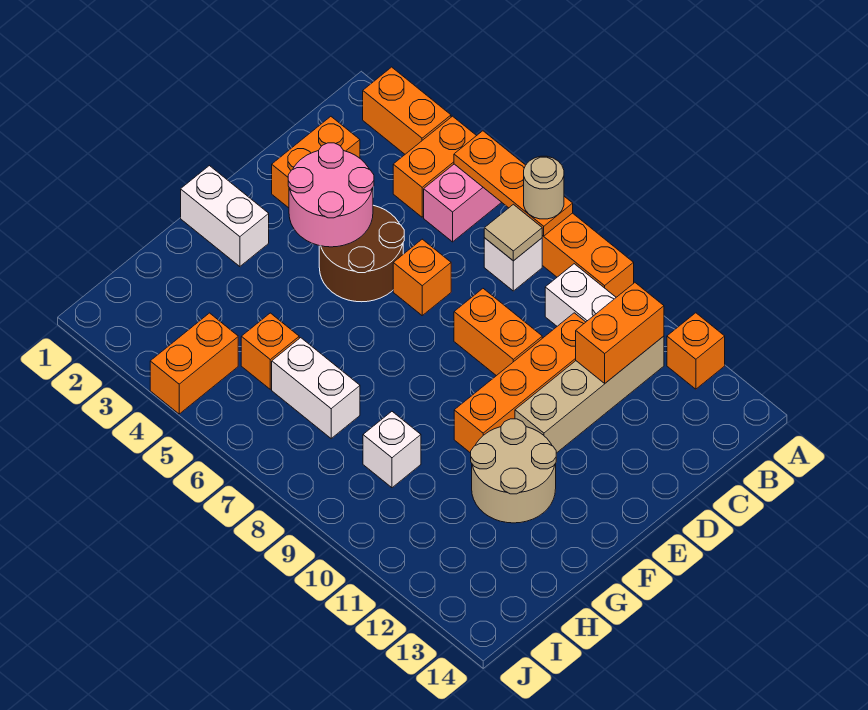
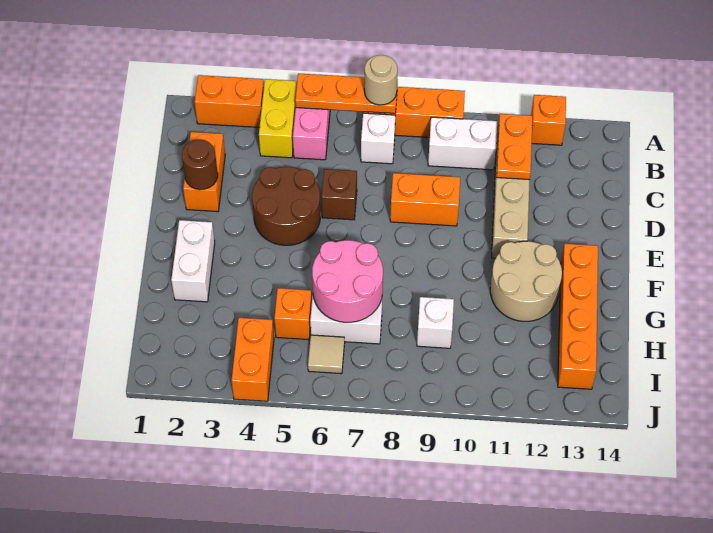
orange brick A4:B4 level 1 -> yellow brick A4:B4 level 1
tan tile B7 level 2 -> tan tile I6 level 1
orange brick B11:C11 level 2 -> orange plate B11:C11 level 2
orange brick C10:F10 level 1 -> orange brick F13:I13 level 1
none -> brown round brick D2 level 2
pink round brick D3:E4 level 2 -> pink round brick G6:H7 level 2
orange brick D6 level 1 -> brown brick D6 level 1
white brick F1:F2 level 1 -> white brick F2:G2 level 1

